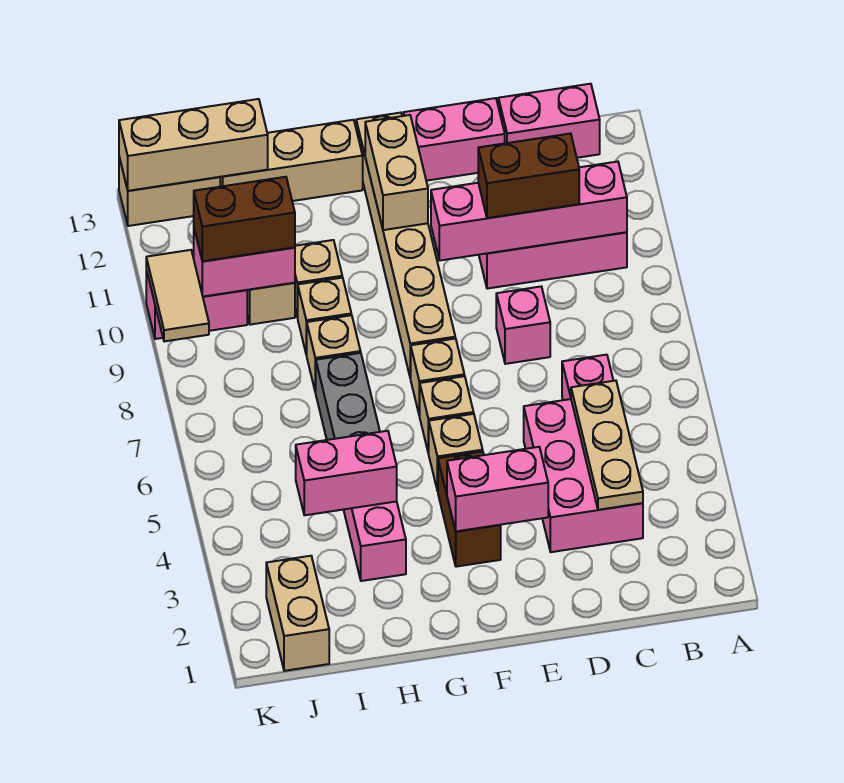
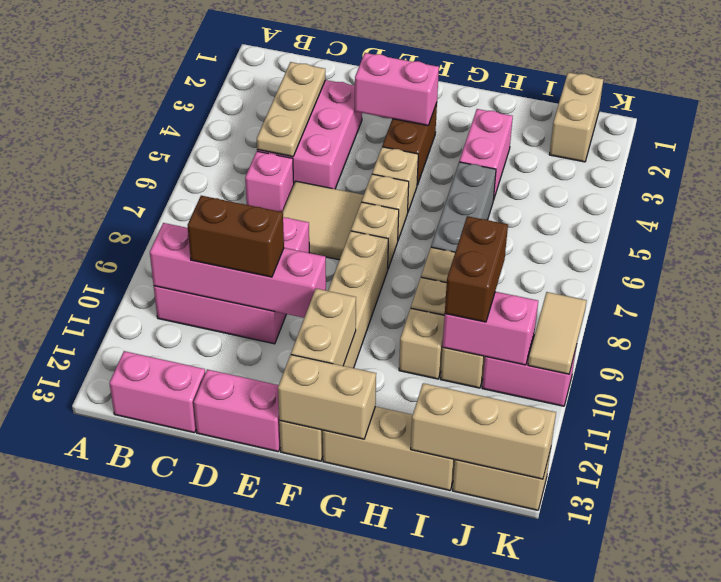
none -> tan tile D6:E7 level 1
none -> tan brick F13:G13 level 2
pink brick H4:I4 level 2 -> none
brown brick I10:J10 level 3 -> brown brick I9:I10 level 3

